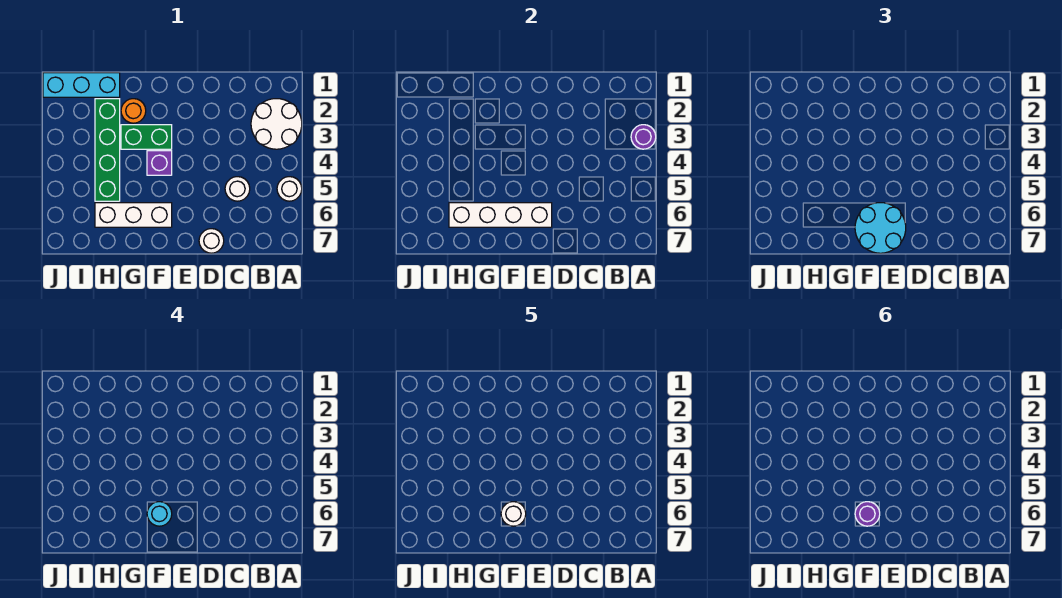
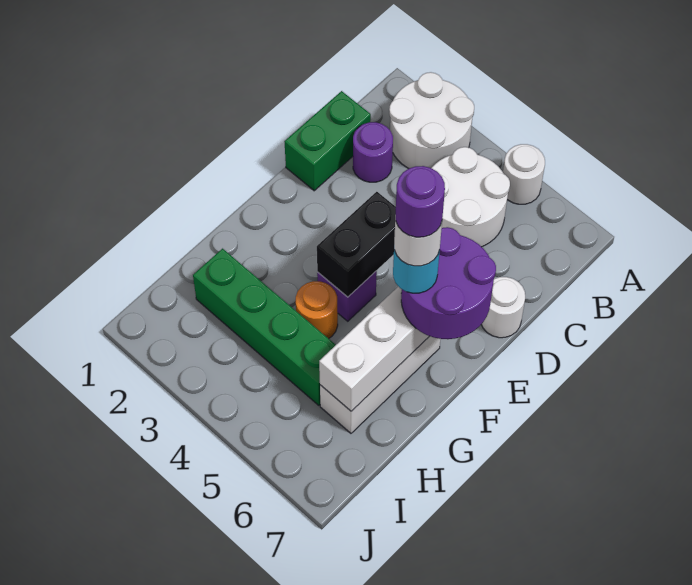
purple round brick A3 level 2 -> purple round brick C2 level 1
white round brick C5 level 1 -> white round brick B4:C5 level 1
none -> black brick E4:F4 level 2
cyan round brick E6:F7 level 3 -> purple round brick E6:F7 level 3
green brick F3:G3 level 1 -> green brick C1:D1 level 1
orange round brick G2 level 1 -> orange round brick G4 level 1
cyan brick H1:J1 level 1 -> none

